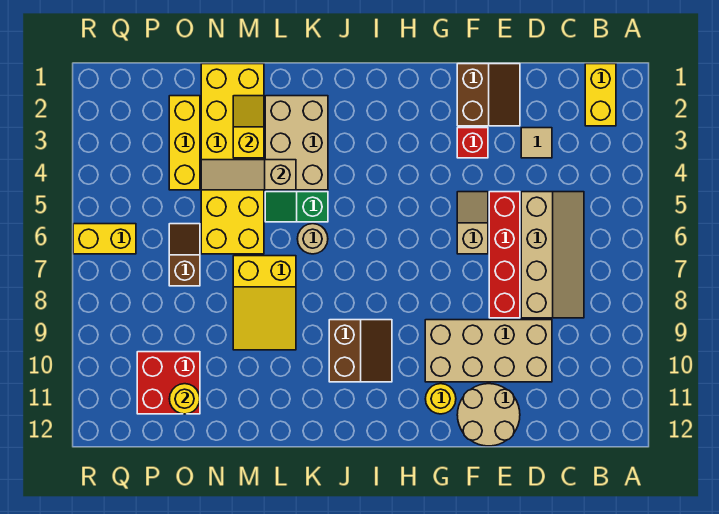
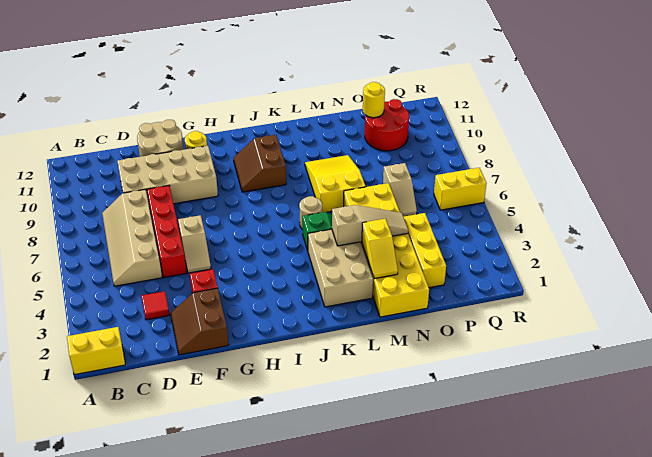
yellow brick B1:B2 level 1 -> yellow brick A1:B1 level 1
tan tile D3 level 1 -> red tile D3 level 1
brown slope O6:O7 level 1 top 7 -> tan slope O6:O7 level 1 top 7
red brick O10:P11 level 1 -> red round brick O10:P11 level 1

